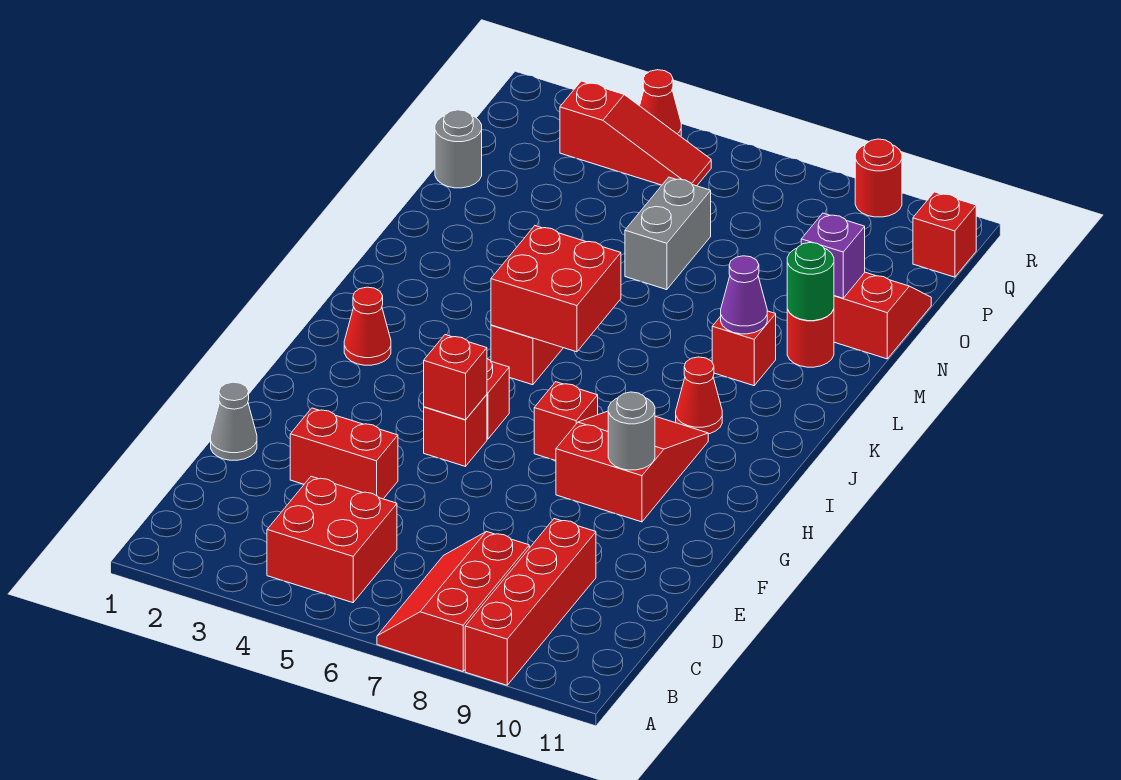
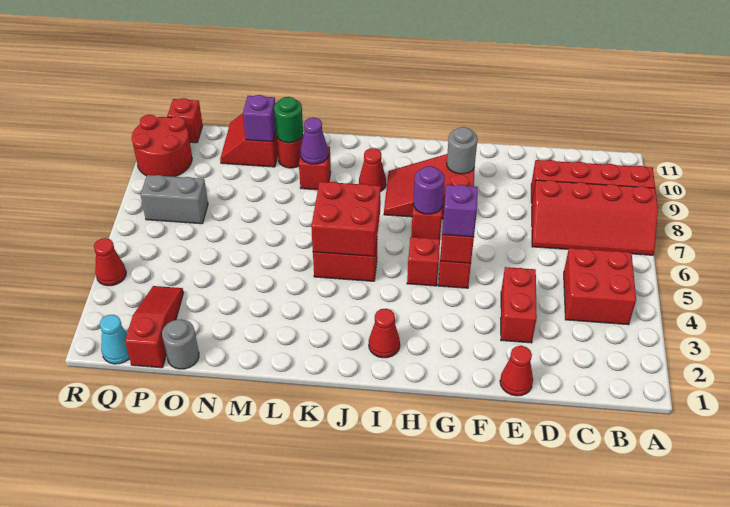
red slope A7:C8 level 1 top 8 -> red slope A7:D8 level 1 top 8
grey cone E1 level 1 -> red cone E1 level 1
none -> purple brick G5 level 3
none -> purple round brick H7 level 2
grey brick N6:O6 level 1 -> grey brick P7:Q7 level 1
none -> cyan cone Q1 level 1
red slope Q3:Q5 level 1 top 3 -> red slope P1:P3 level 1 top 1
red round brick R9 level 1 -> red round brick Q9:R10 level 1

